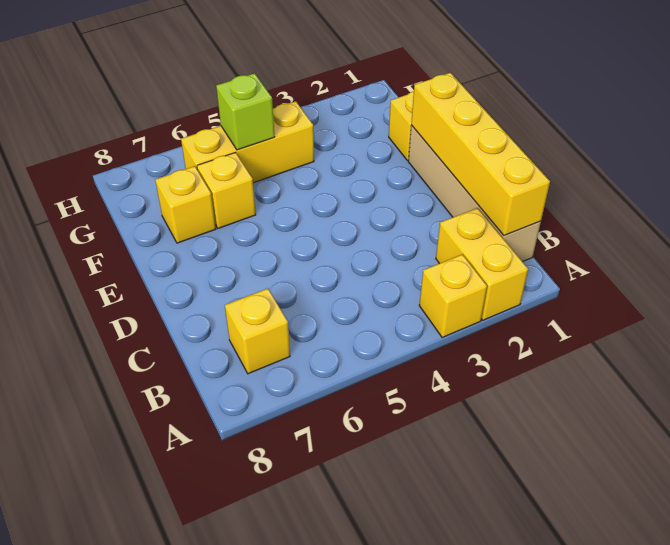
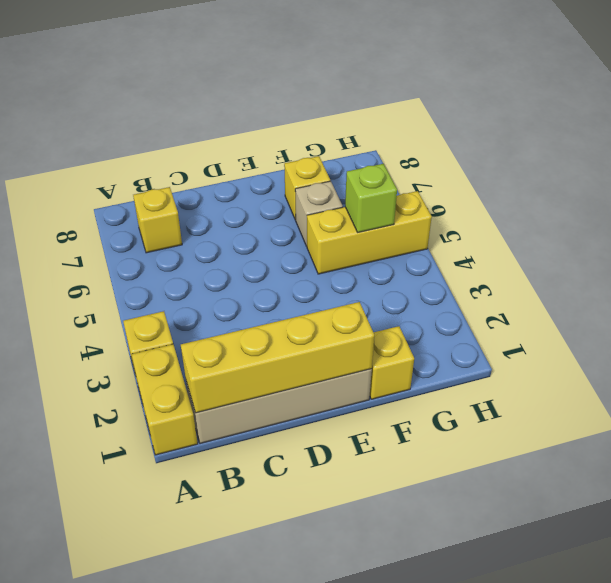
yellow brick A2:B2 level 1 -> yellow brick A1:A2 level 1
yellow brick F6 level 1 -> tan brick F6 level 1
yellow brick G4:G6 level 1 -> yellow brick F5:H5 level 1

